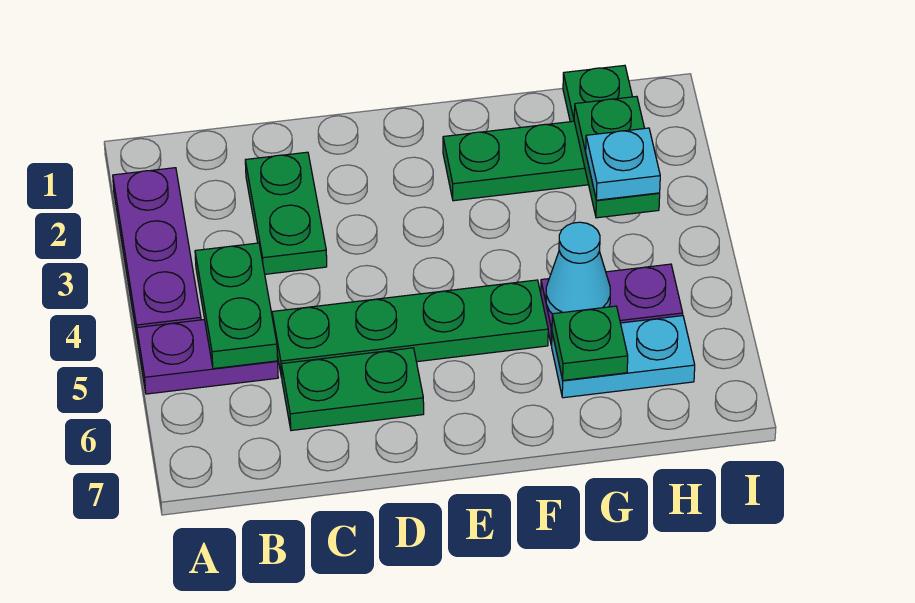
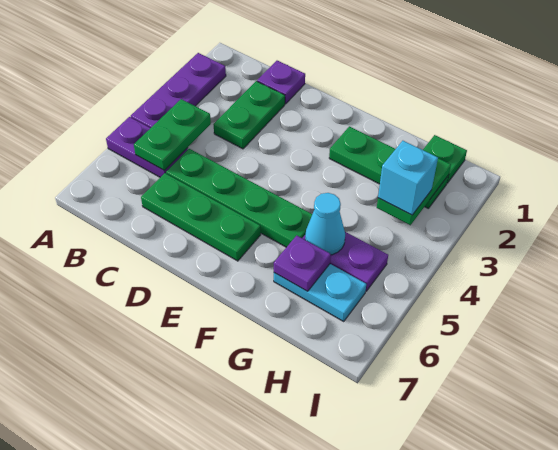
none -> purple plate C1 level 1
green plate C6:D6 level 1 -> green plate C6:E6 level 1
green plate G6 level 2 -> purple plate G6 level 2
cyan plate H3 level 3 -> cyan brick H3 level 3

